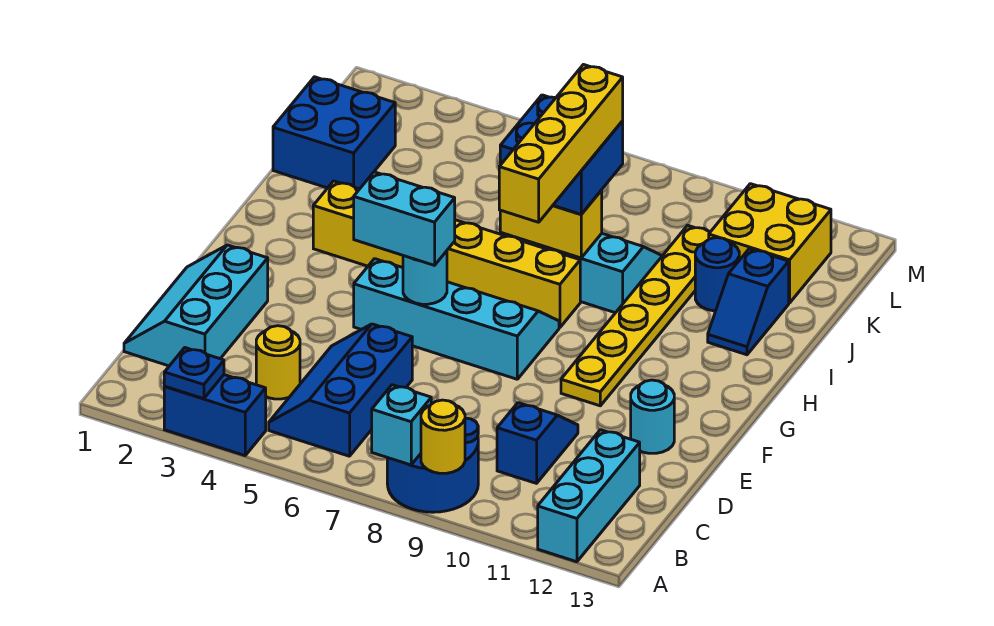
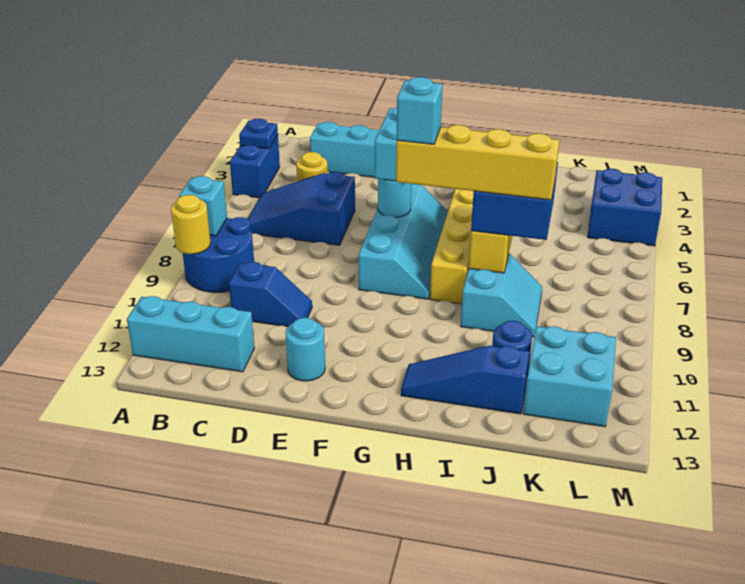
blue slope B5:D6 level 1 top 6 -> blue slope B5:D6 level 1 top D
yellow plate F10:K10 level 1 -> none
none -> cyan brick G8 level 5
blue slope I12:J12 level 1 top J -> blue slope H12:J12 level 1 top J
blue brick J1:K2 level 1 -> blue brick L3:M4 level 1
yellow brick K11:L12 level 1 -> cyan brick K11:L12 level 1

